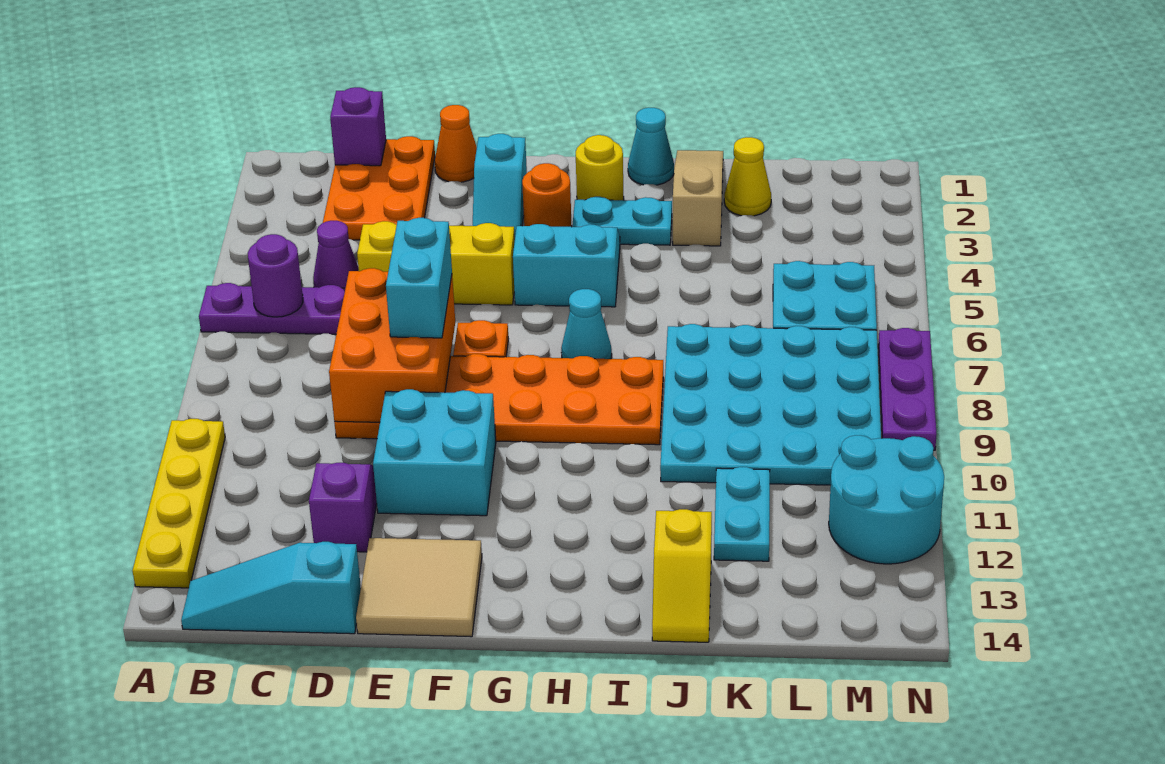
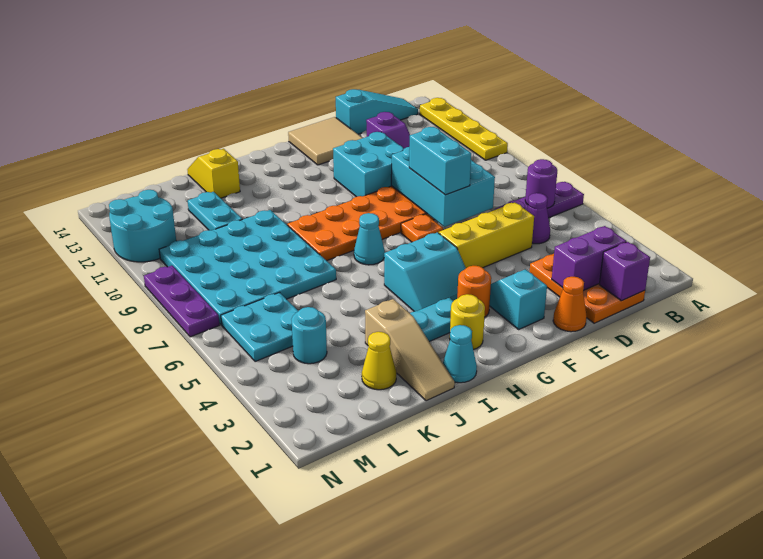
none -> purple brick C2:D2 level 2
orange brick D7:E9 level 2 -> cyan brick D7:E9 level 2
none -> cyan round brick L4 level 1

